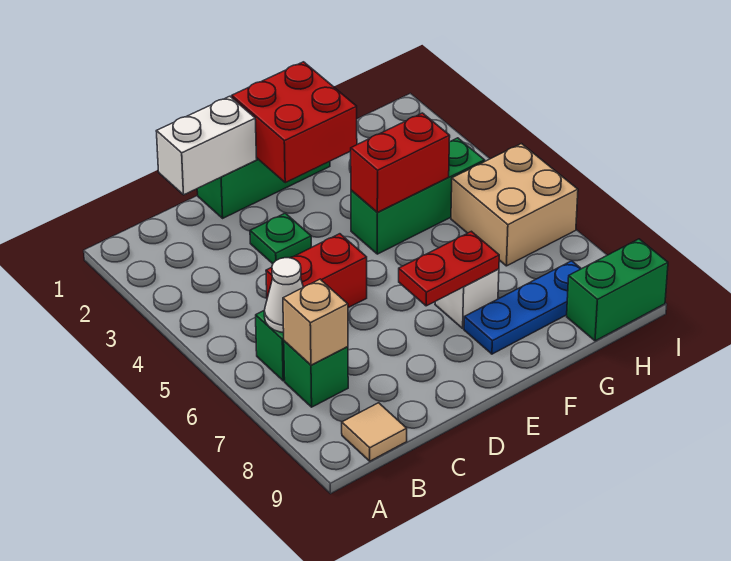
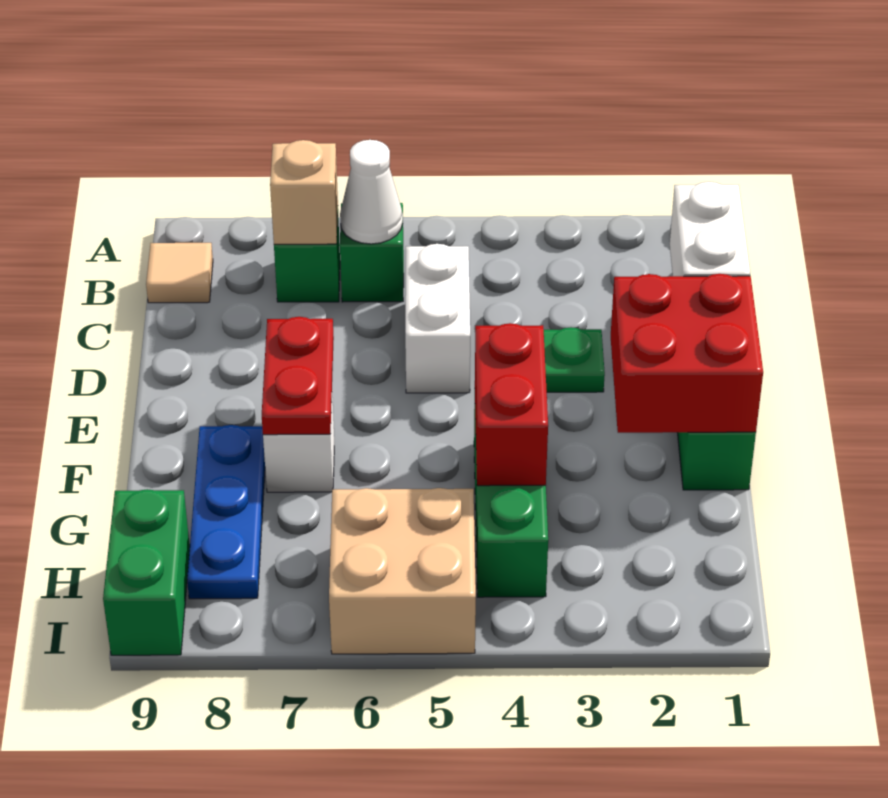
red brick C5:D5 level 1 -> white brick C5:D5 level 1

